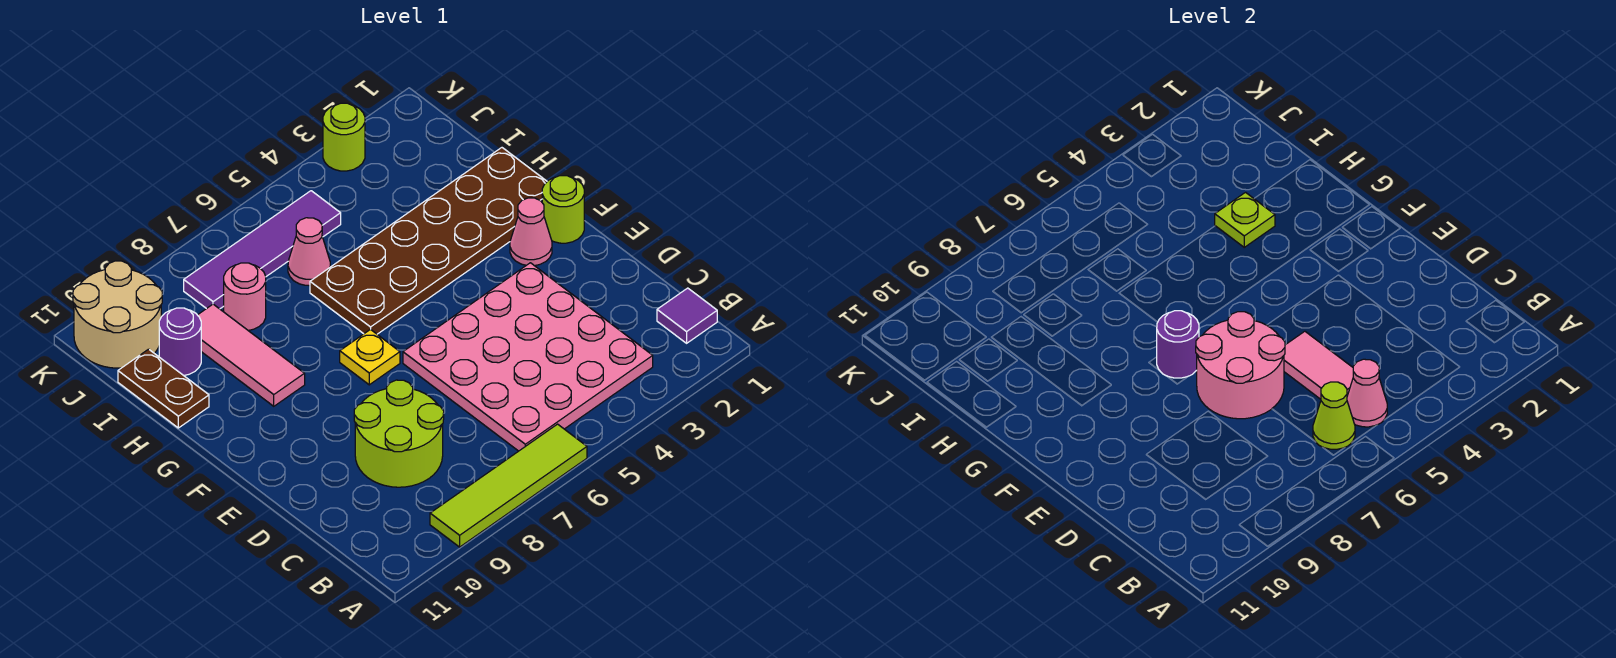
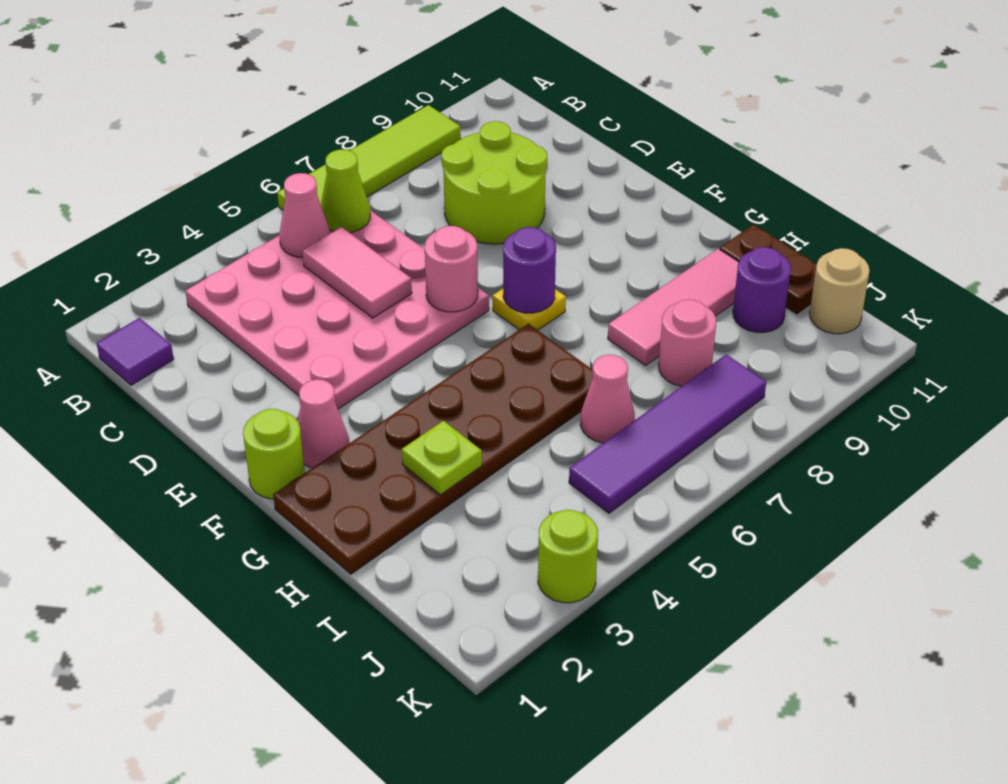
pink round brick D6:E7 level 2 -> pink round brick E6 level 2
pink tile G9:I9 level 1 -> pink tile H8:H10 level 1
tan round brick J10:K11 level 1 -> tan round brick J11 level 1

